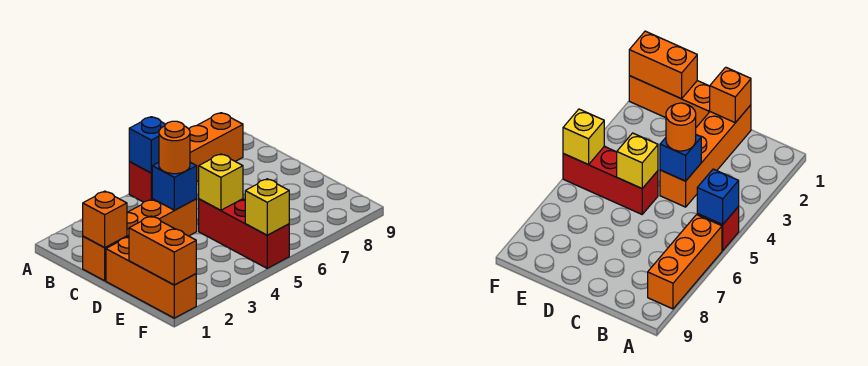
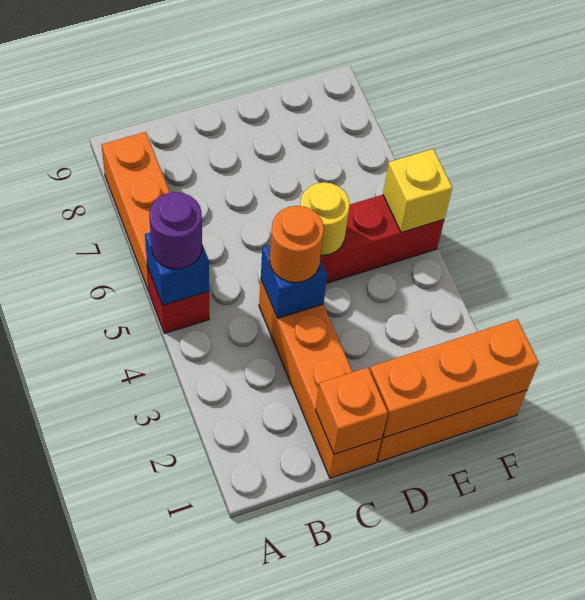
none -> purple round brick A5 level 3
yellow brick D5 level 2 -> yellow round brick D5 level 2
orange brick E1:F1 level 2 -> orange brick D1:F1 level 2

